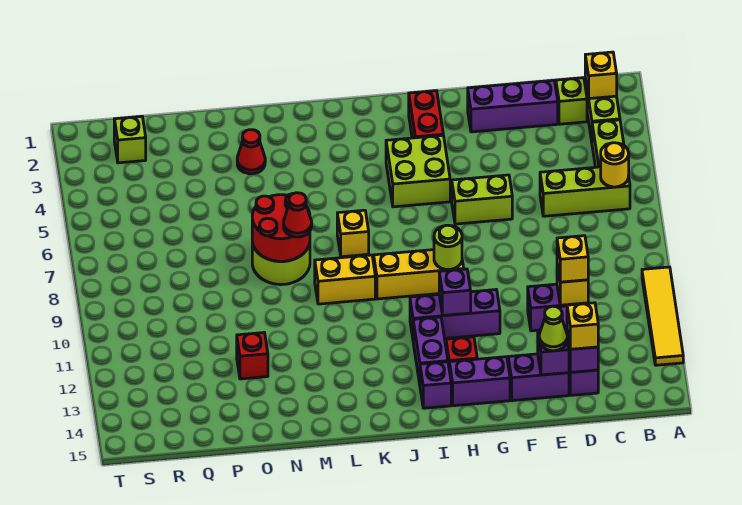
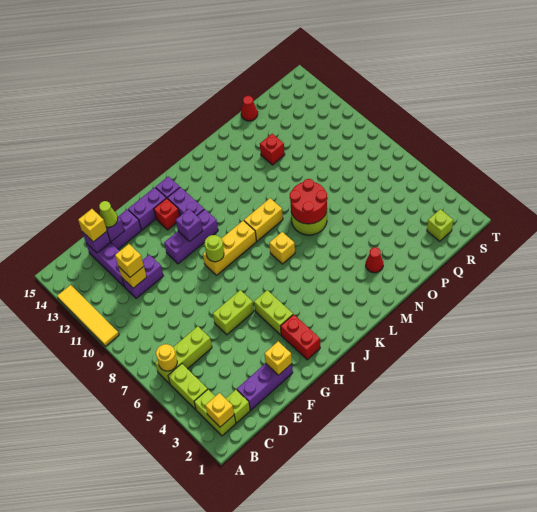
none -> yellow brick F2 level 2
lime brick H4:I5 level 1 -> lime brick H4:H5 level 1
red cone M8 level 3 -> red cone P15 level 1

